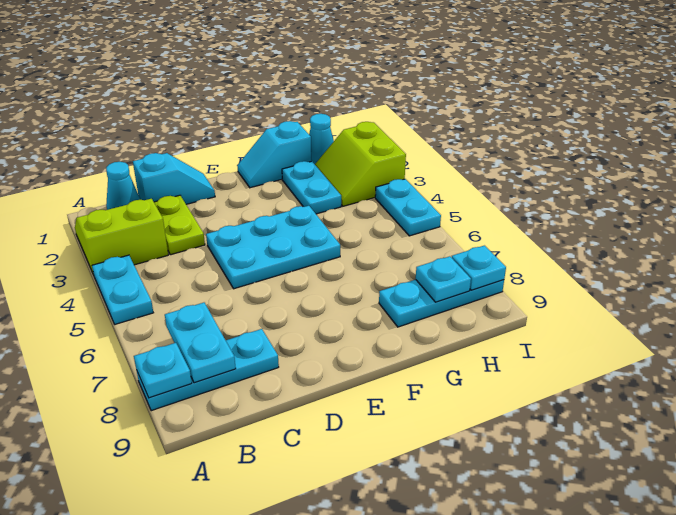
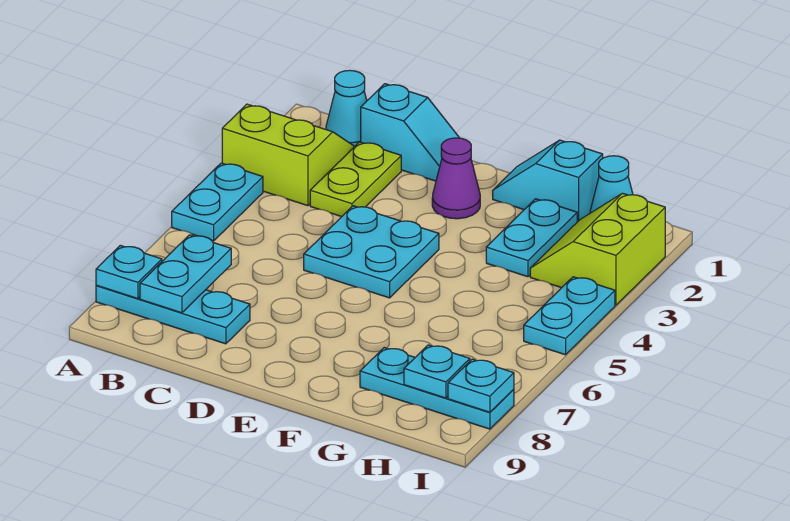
cyan plate D4:F5 level 1 -> cyan plate D4:E5 level 1
none -> purple cone E2 level 1

